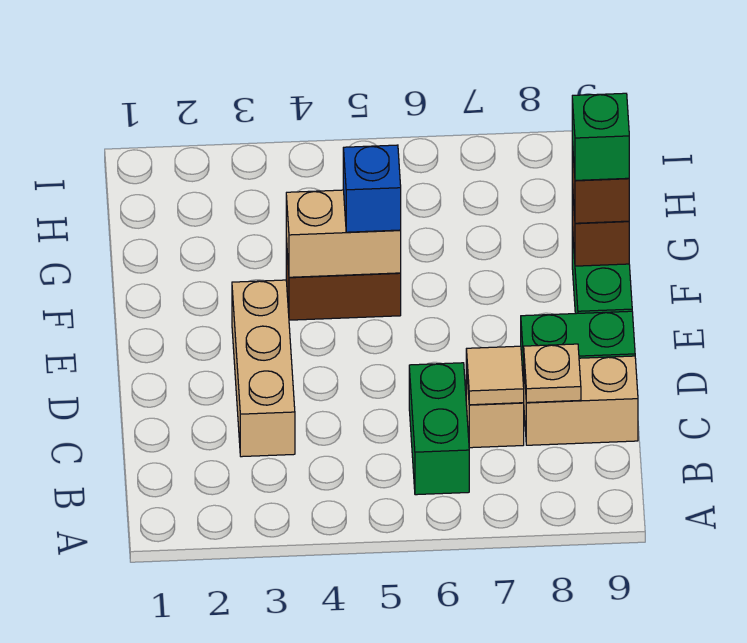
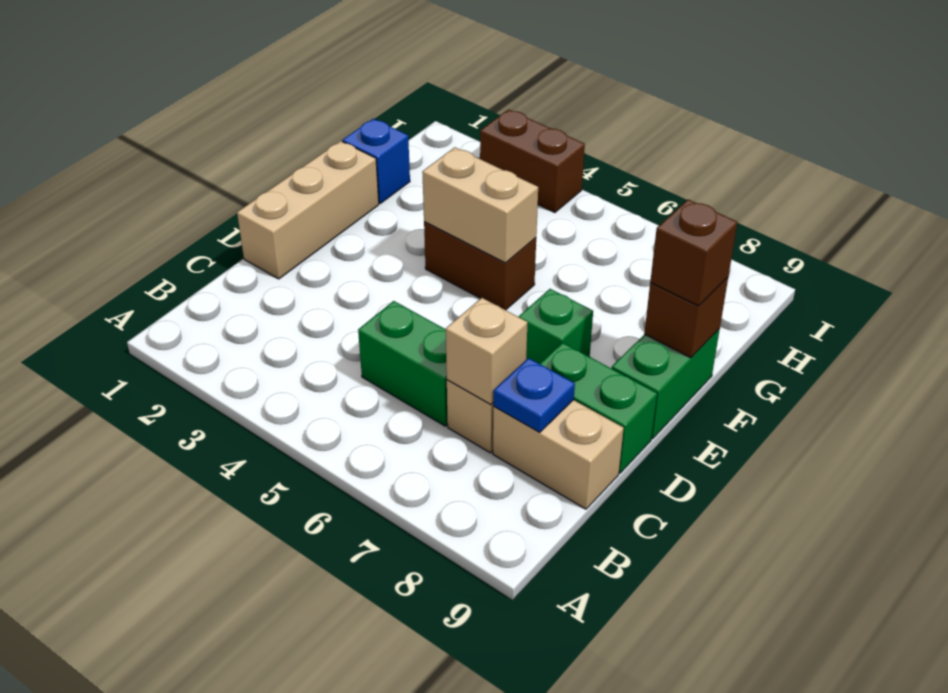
green brick B6:C6 level 1 -> green brick C5:C6 level 1
tan brick C3:E3 level 1 -> tan brick D1:F1 level 1
tan tile C7 level 2 -> tan brick C7 level 2
tan plate C8 level 2 -> blue plate C8 level 2
blue brick F5 level 3 -> blue brick G1 level 1
green brick F9 level 4 -> green brick E7 level 1
none -> brown brick I3:I4 level 1

